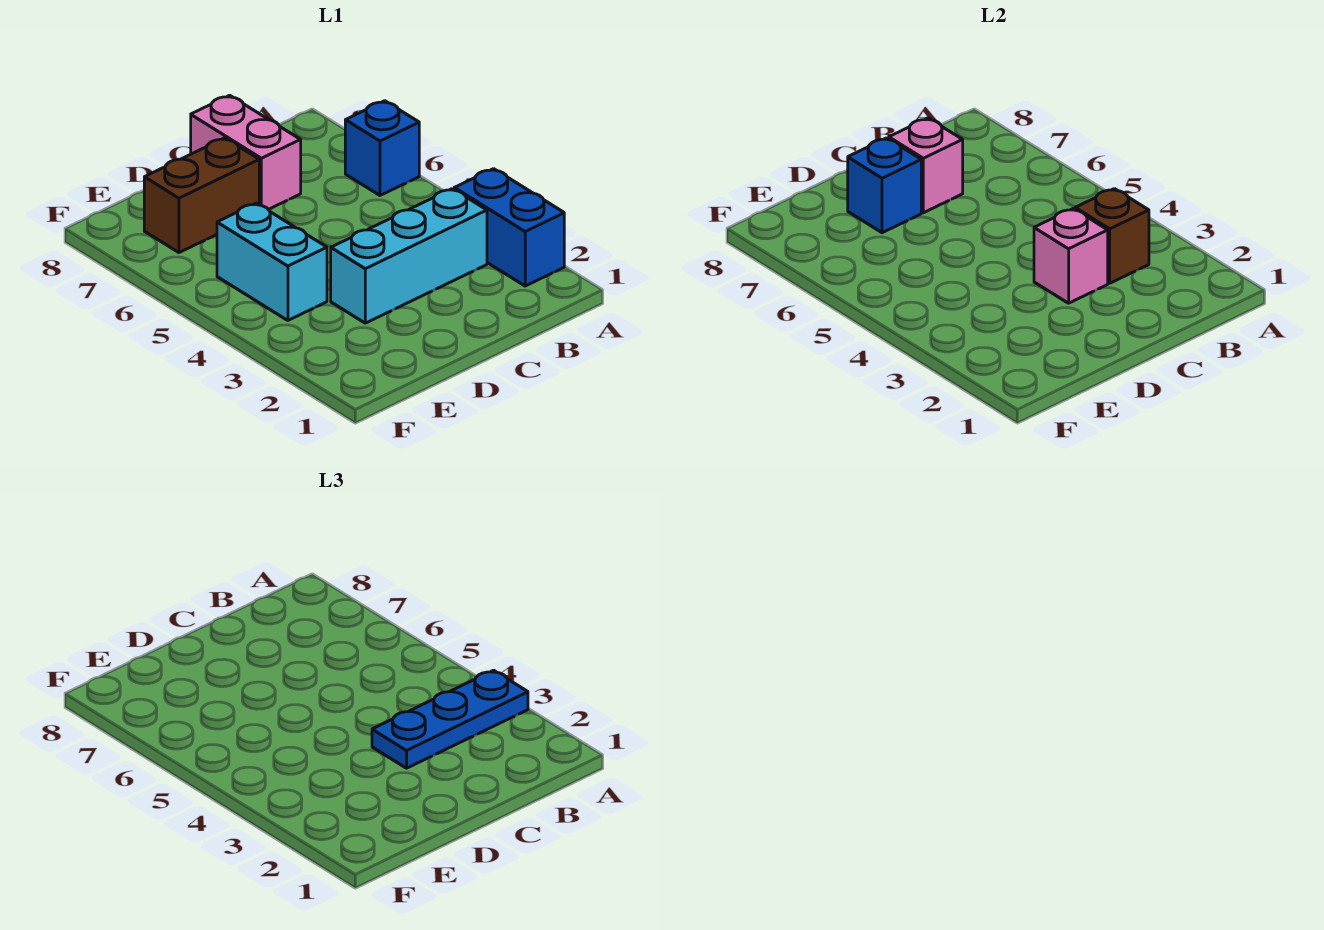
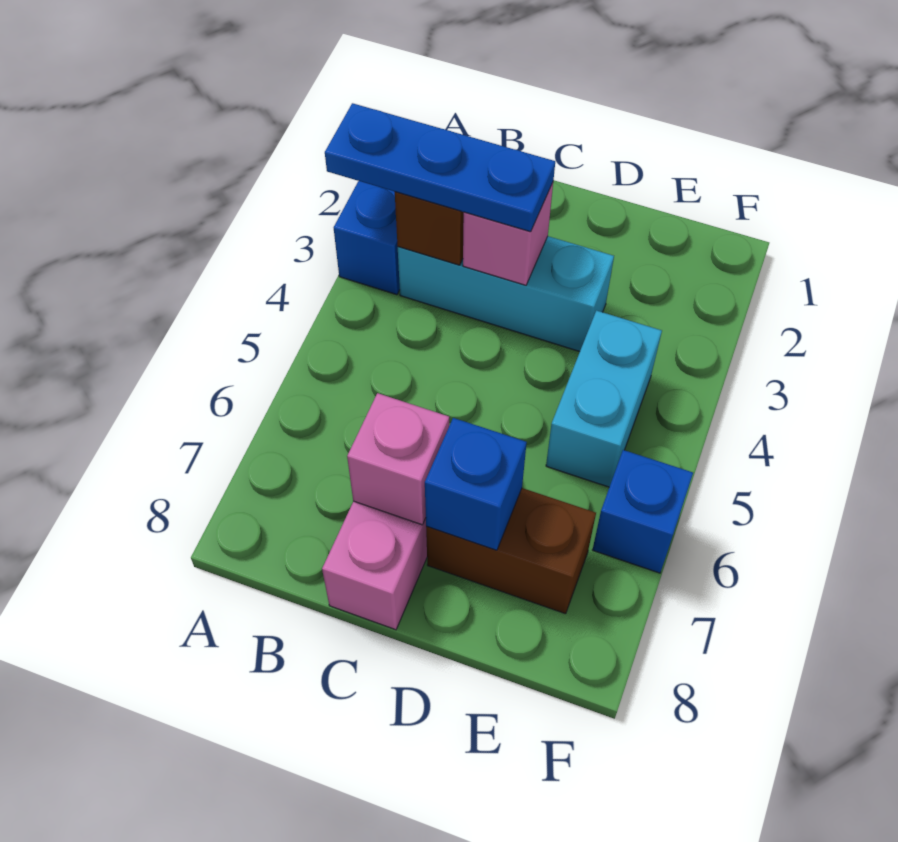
blue brick A6 level 1 -> blue brick F6 level 1

